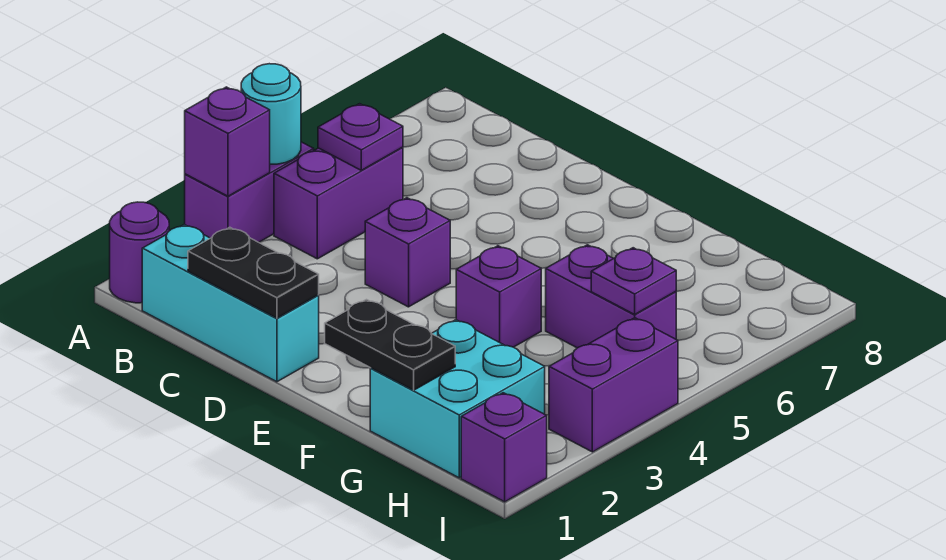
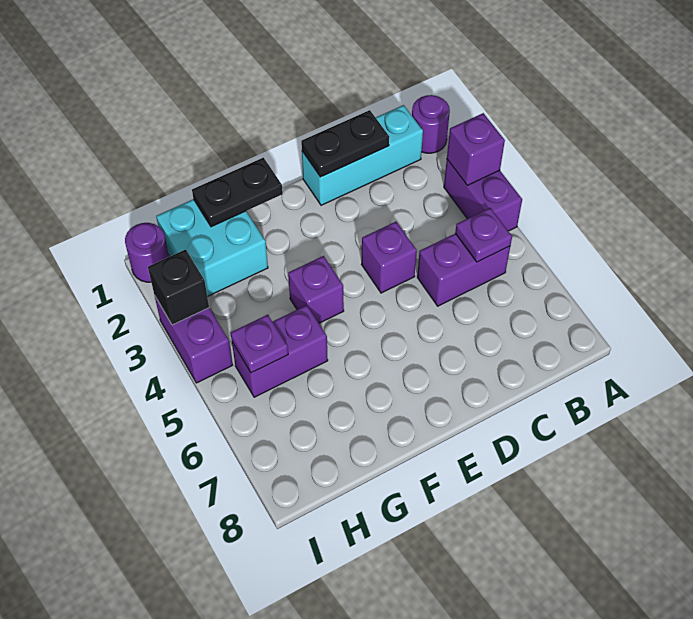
cyan round brick A4 level 2 -> none
purple brick B4:B5 level 1 -> purple brick B5:C5 level 1
purple brick I1 level 1 -> purple round brick I1 level 1
none -> black brick I3 level 2

